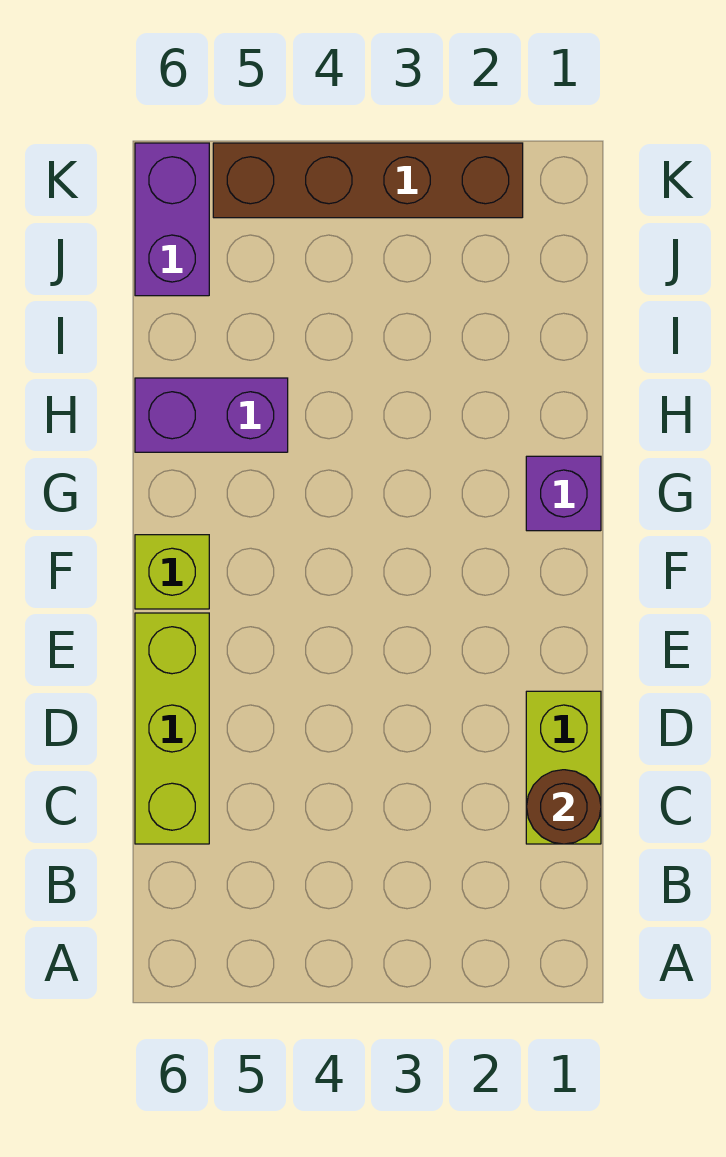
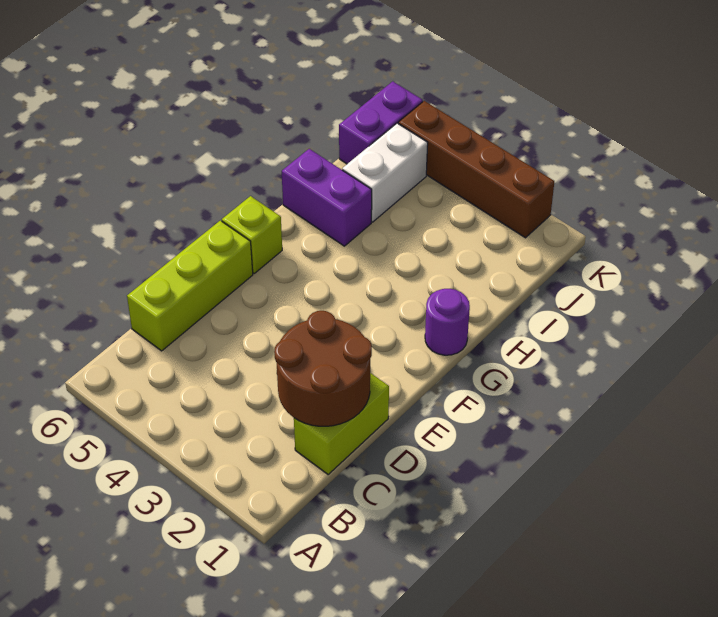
brown round brick C1 level 2 -> brown round brick C1:D2 level 2
purple brick G1 level 1 -> purple round brick G1 level 1
none -> white brick I5:J5 level 1

